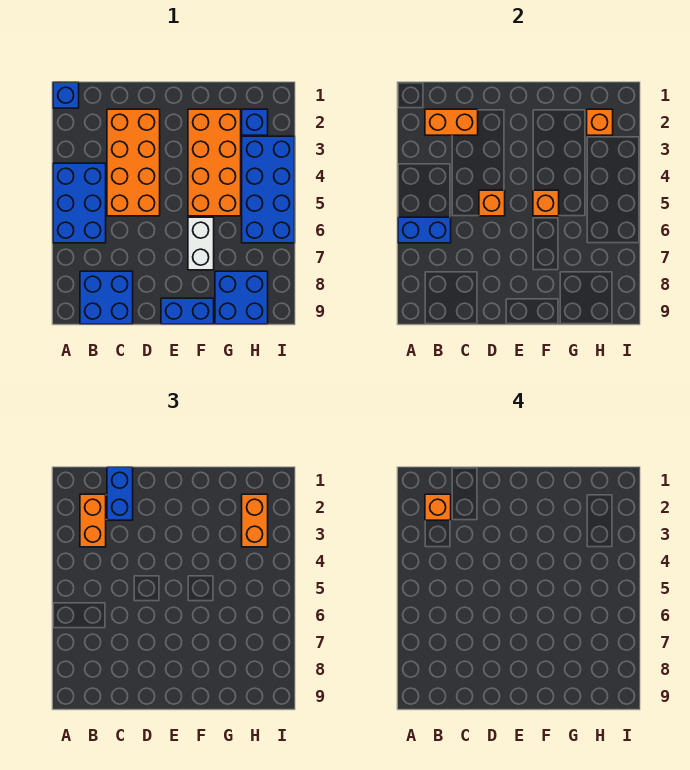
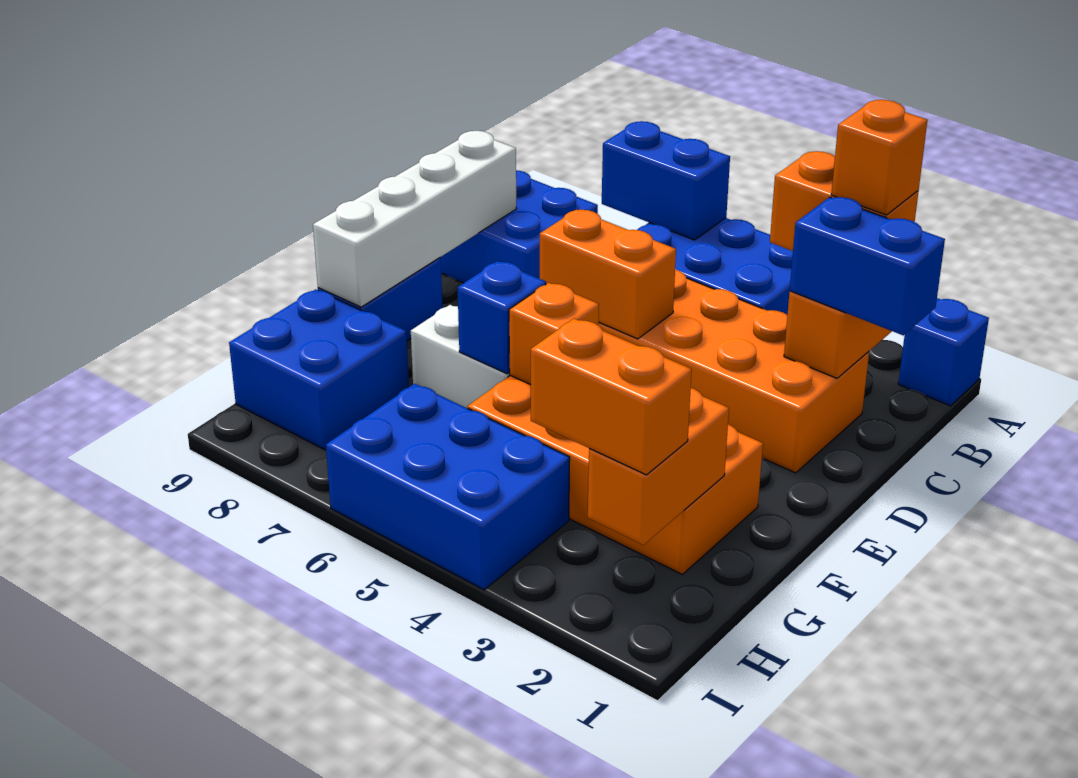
blue brick A6:B6 level 2 -> blue brick A6:A7 level 2
none -> white brick C9:F9 level 2
orange brick D5 level 2 -> orange brick D5:D6 level 2
blue brick H2 level 1 -> blue brick F6 level 2
orange brick H2 level 2 -> orange brick G2:H2 level 2
blue brick H3:I6 level 1 -> blue brick H4:I6 level 1

